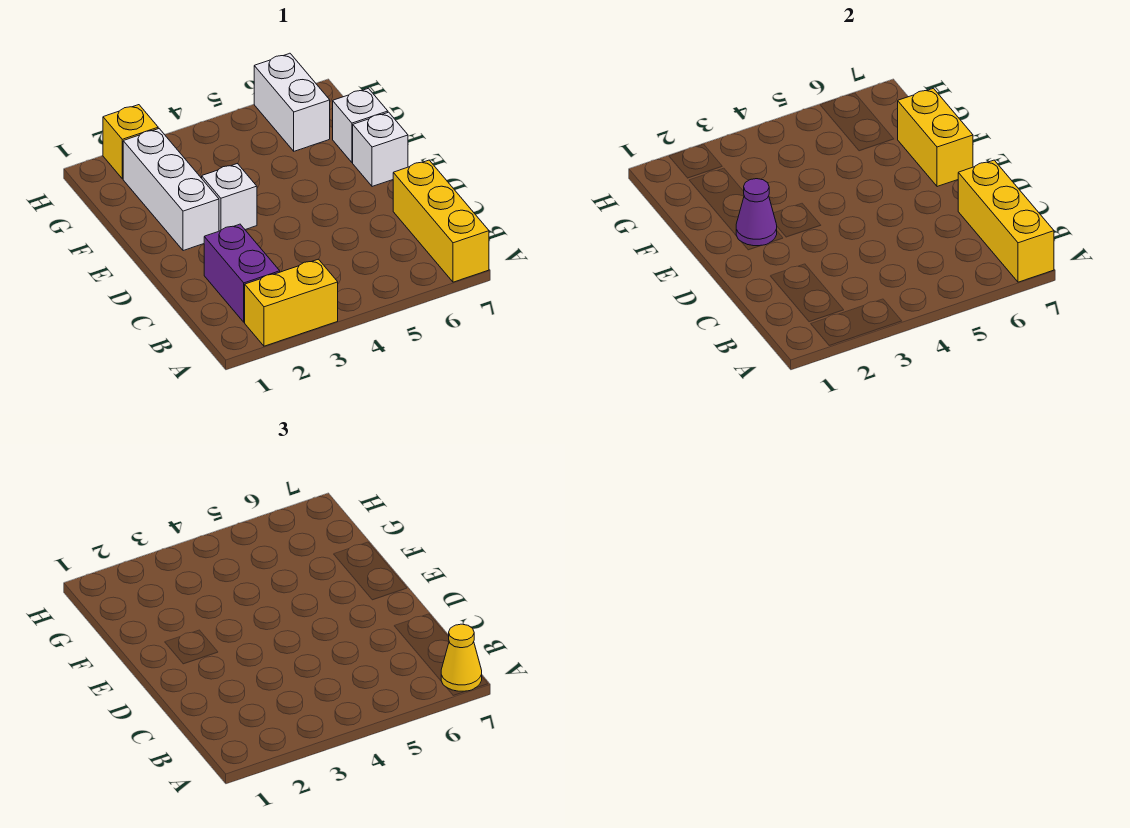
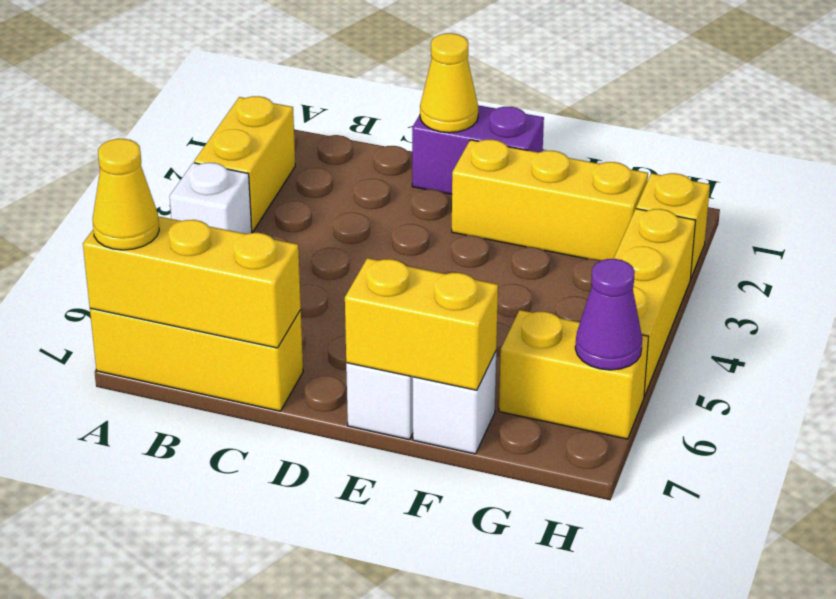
purple brick B2:C2 level 1 -> purple brick D1:E1 level 1
none -> yellow cone D1 level 2
white brick E2:G2 level 1 -> yellow brick E2:G2 level 1
purple cone E2 level 2 -> purple cone H6 level 2
white brick E3 level 1 -> white brick A4 level 1
white brick G6:H6 level 1 -> yellow brick G6:H6 level 1
none -> yellow brick H3:H5 level 1

